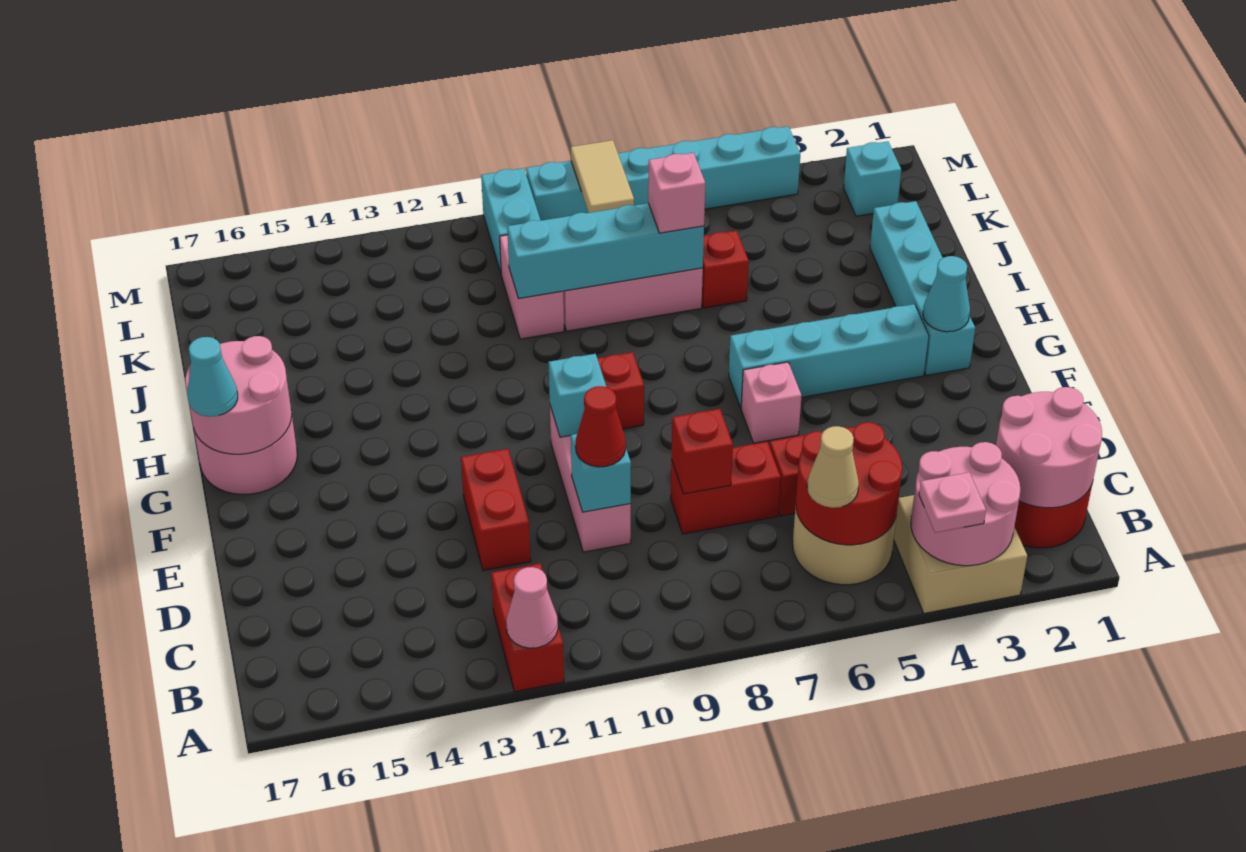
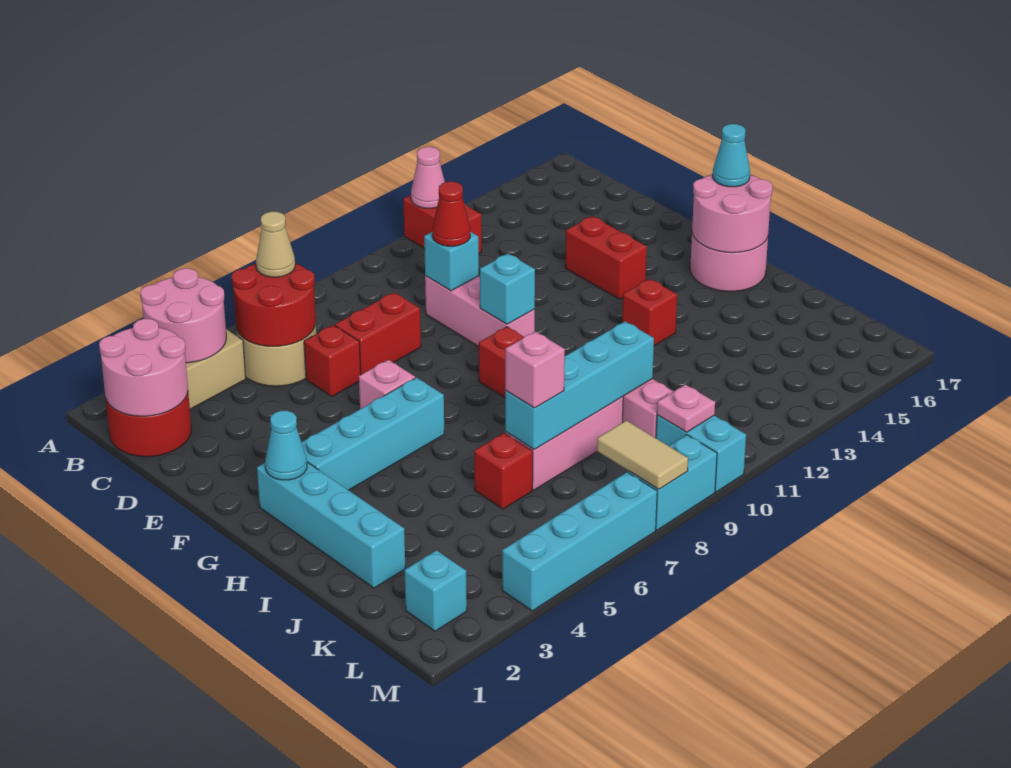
pink plate A4 level 3 -> pink plate L10 level 2
red brick D8 level 2 -> red brick H13 level 1
red brick D12:E12 level 1 -> red brick E14:F14 level 1

